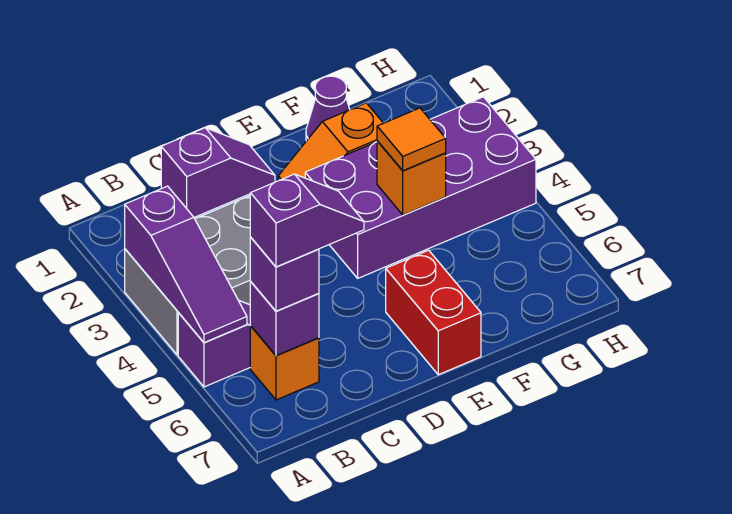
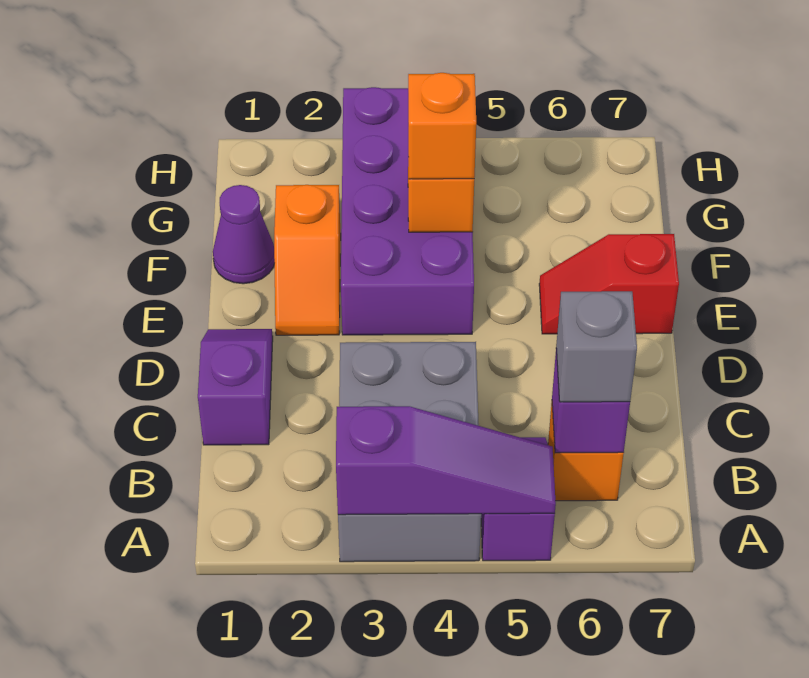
purple brick B6 level 3 -> grey brick B6 level 3
purple slope B6:C6 level 4 top B -> none
red brick E6:E7 level 1 -> red slope E6:E7 level 1 top 7
orange tile F4 level 3 -> orange brick F4 level 3

